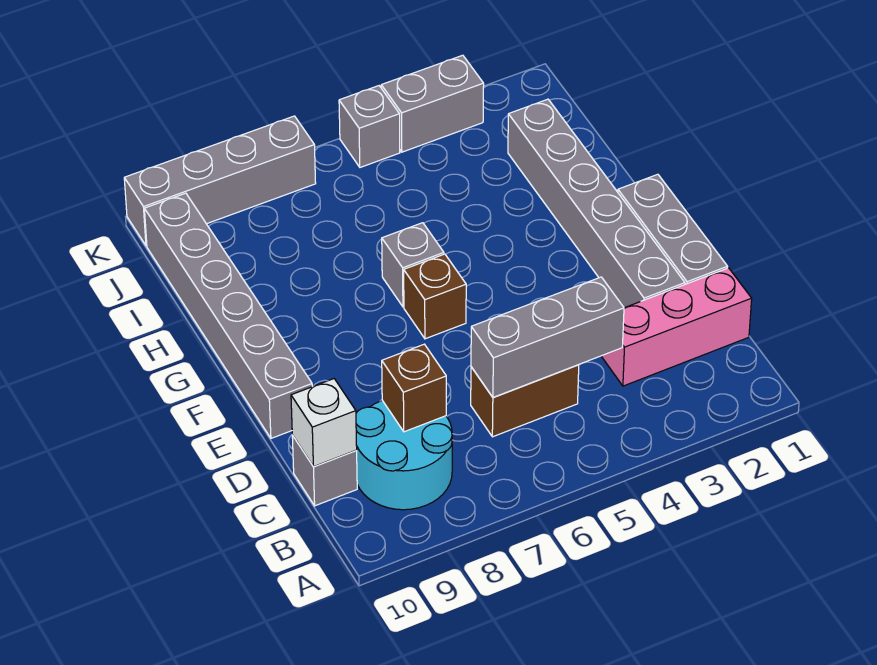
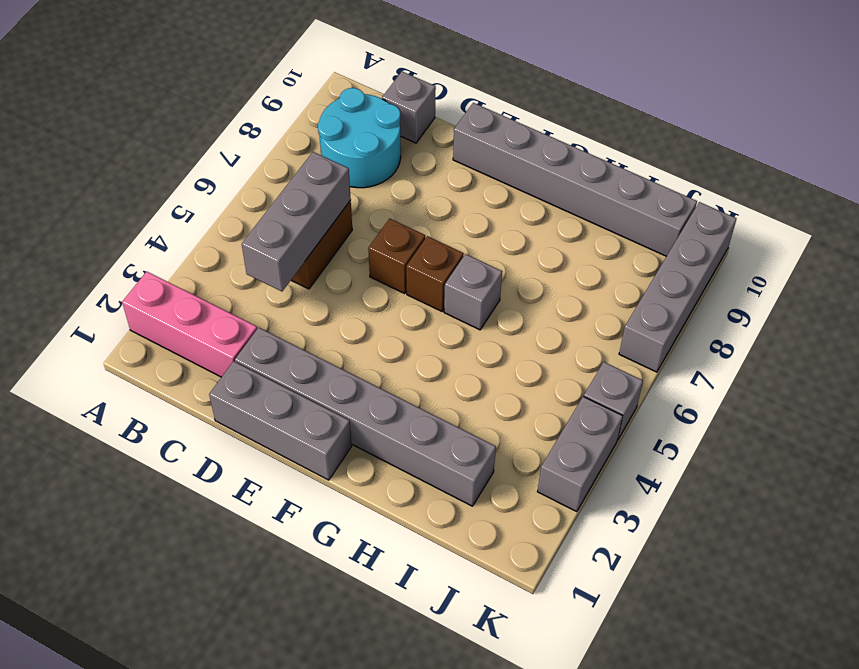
pink brick C1:C3 level 1 -> pink brick A2:C2 level 1
brown brick C8 level 2 -> brown brick E6 level 1
white brick C10 level 2 -> none

